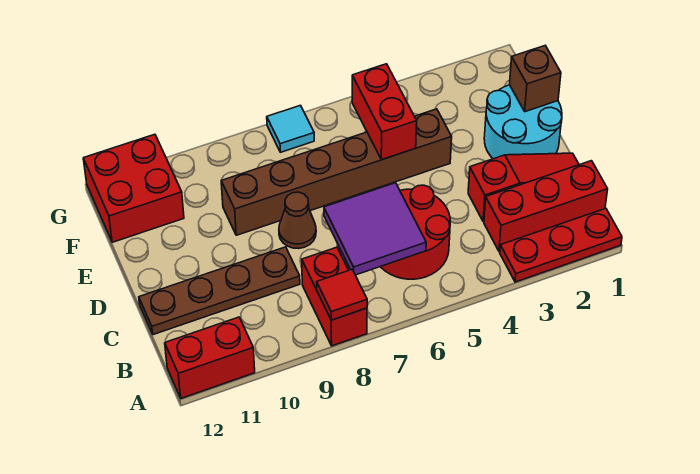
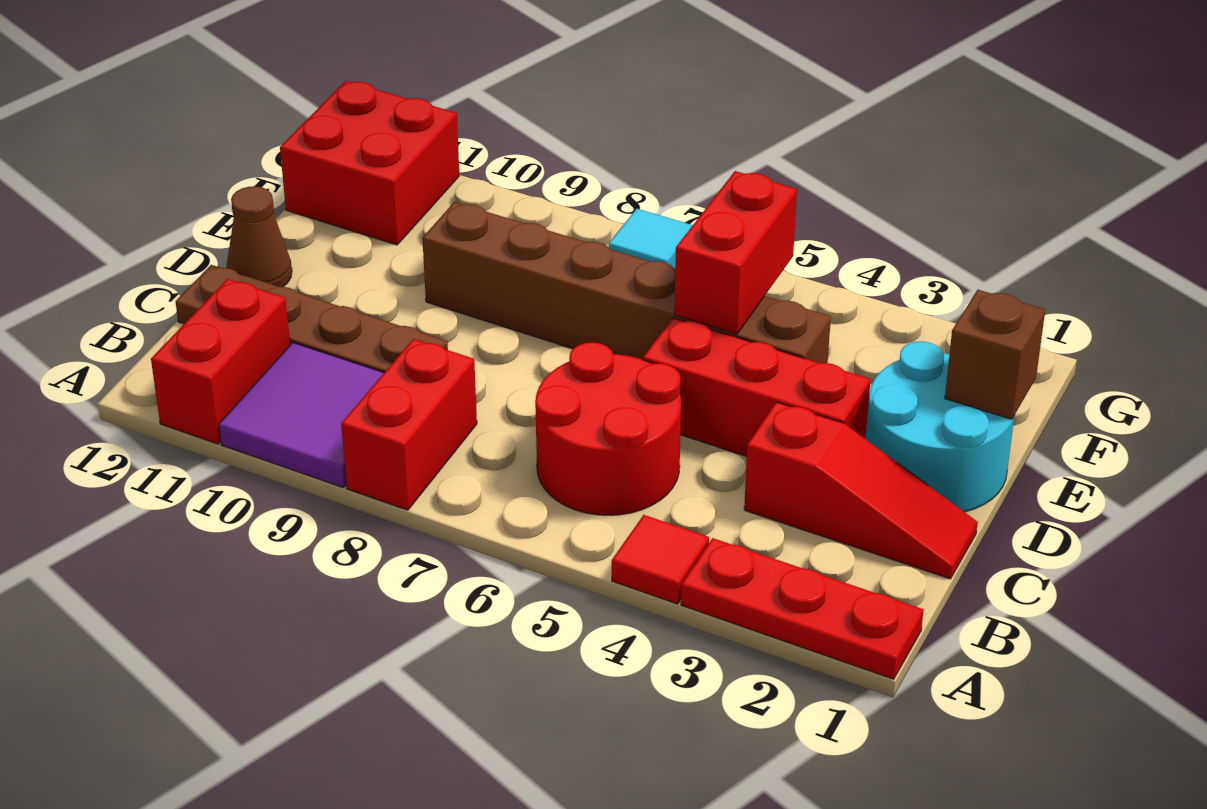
red tile A8 level 2 -> red tile A4 level 1
red brick A11:A12 level 1 -> red brick A11:B11 level 1
red brick B1:B3 level 1 -> red brick D3:D5 level 1
purple tile B6:C7 level 2 -> purple tile A9:B10 level 1
brown cone D8 level 1 -> brown cone D12 level 1

